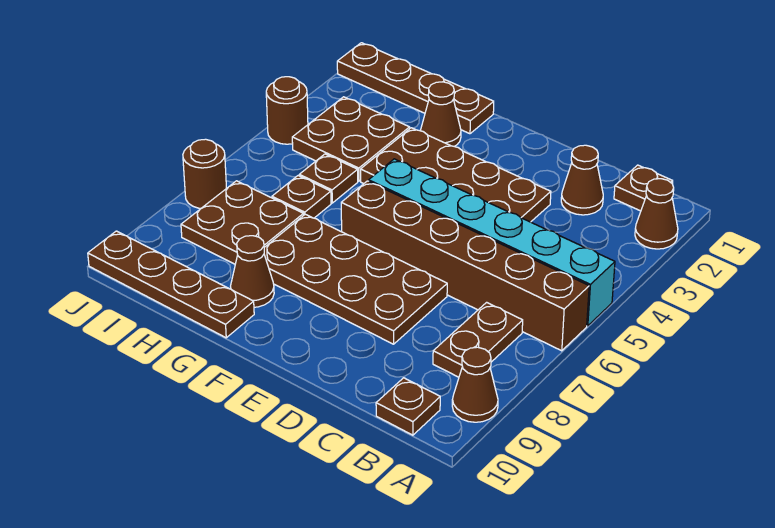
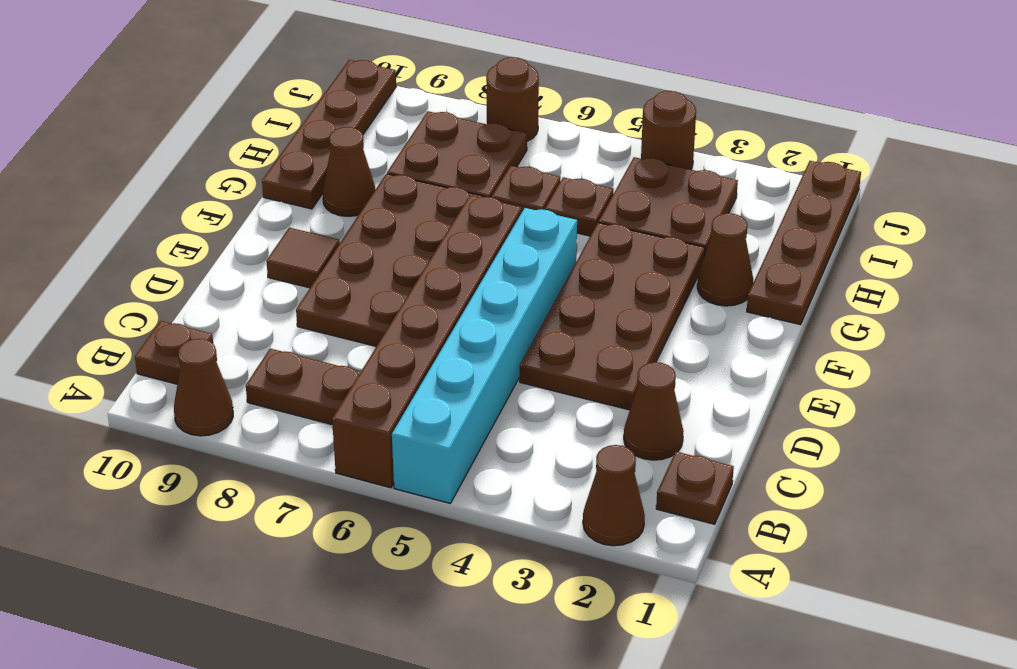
none -> brown tile E9 level 1

